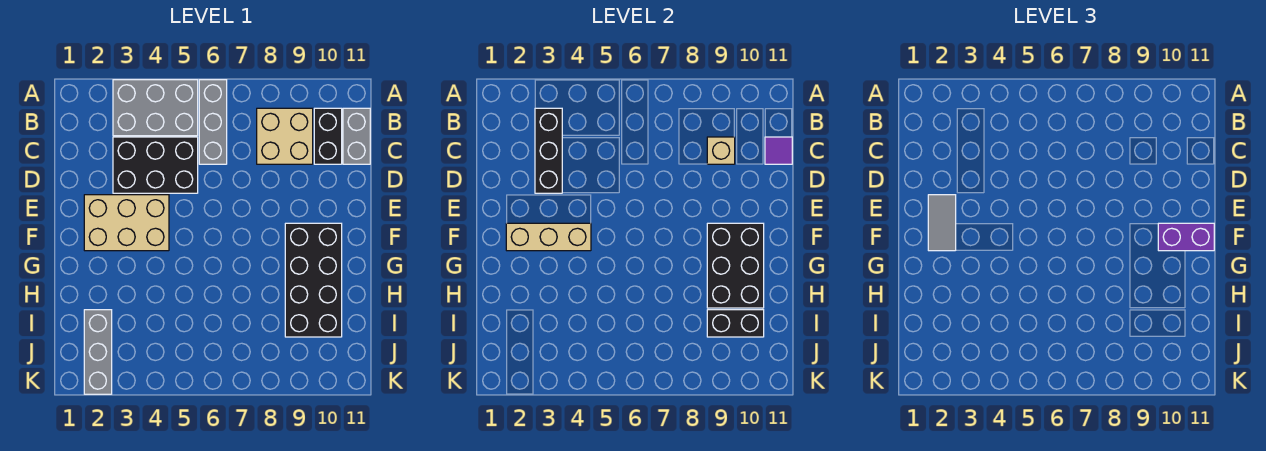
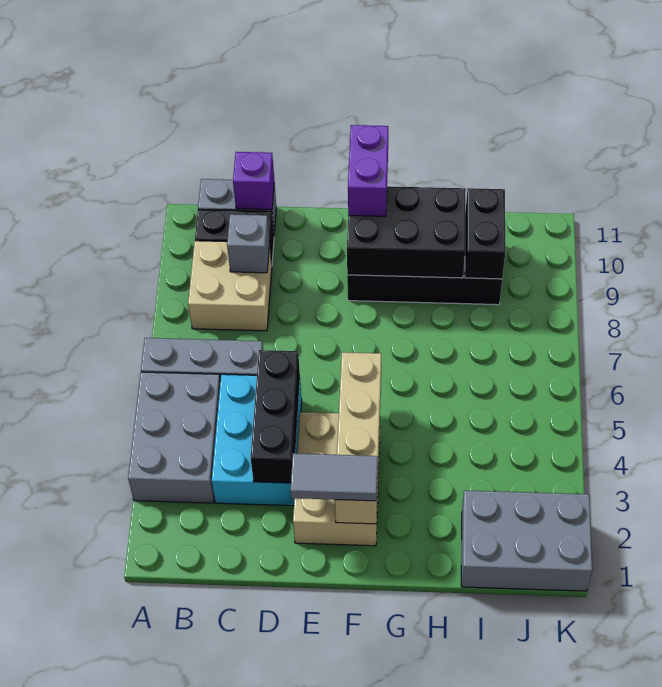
black brick B3:D3 level 2 -> black brick D3:D5 level 2
black brick C3:D5 level 1 -> cyan brick C3:D5 level 1
tan brick C9 level 2 -> grey brick C9 level 2
purple tile C11 level 2 -> purple brick C11 level 2
tan brick F2:F4 level 2 -> tan brick F2:F5 level 2
grey brick I2:K2 level 1 -> grey brick I1:K2 level 1

